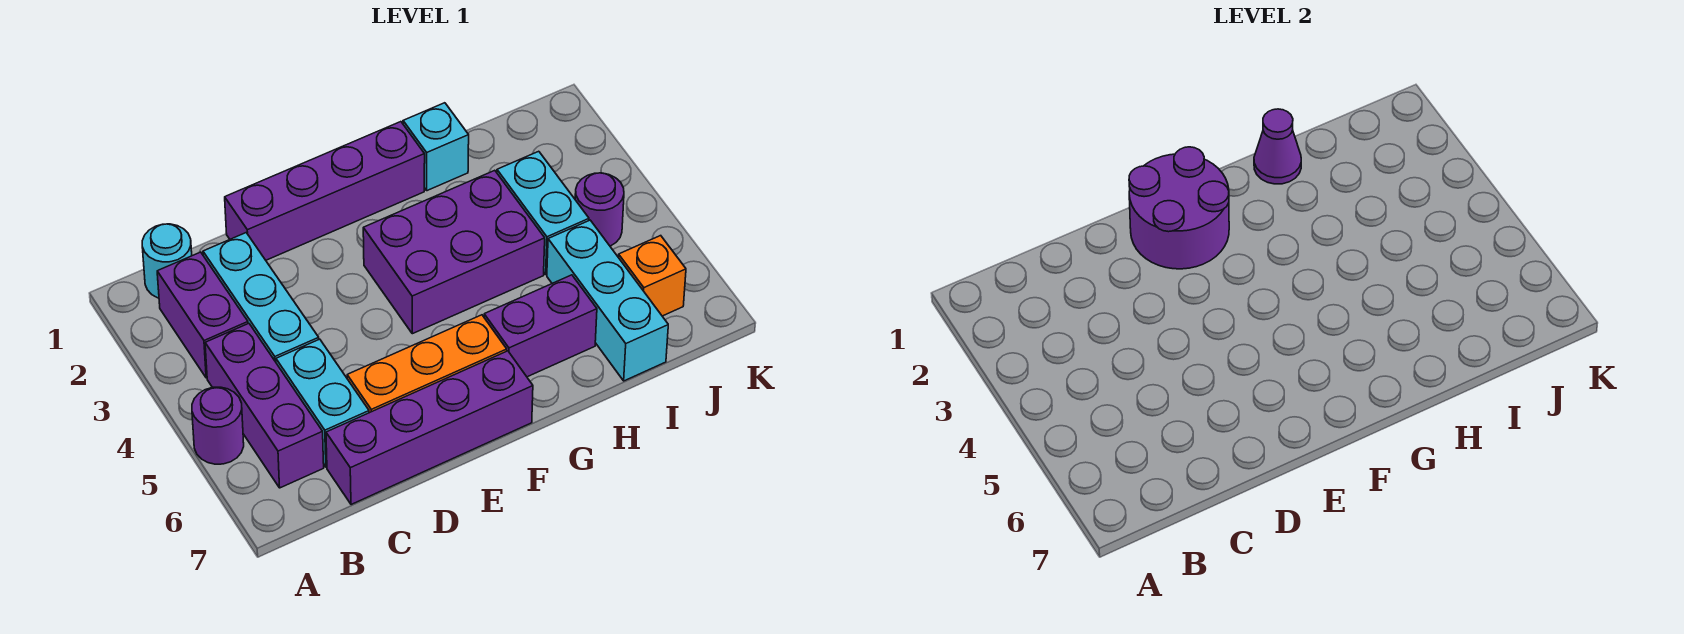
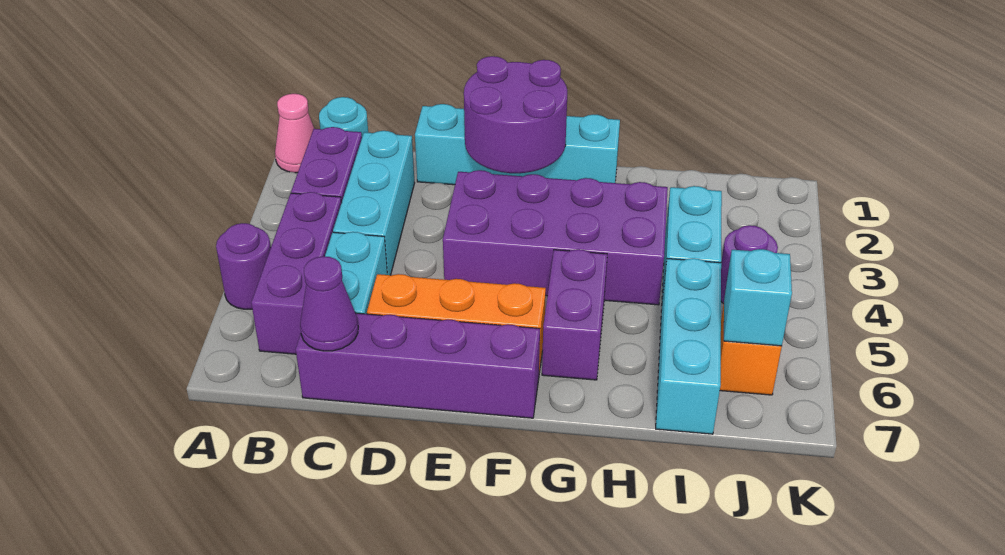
none -> pink cone A1 level 1
purple brick D1:G1 level 1 -> cyan brick D1:G1 level 1
purple brick F3:H4 level 1 -> purple brick E3:H4 level 1
purple brick G6:H6 level 1 -> purple brick G5:G6 level 1
cyan brick H1 level 1 -> cyan brick J6 level 2
purple cone H1 level 2 -> purple cone C7 level 2

